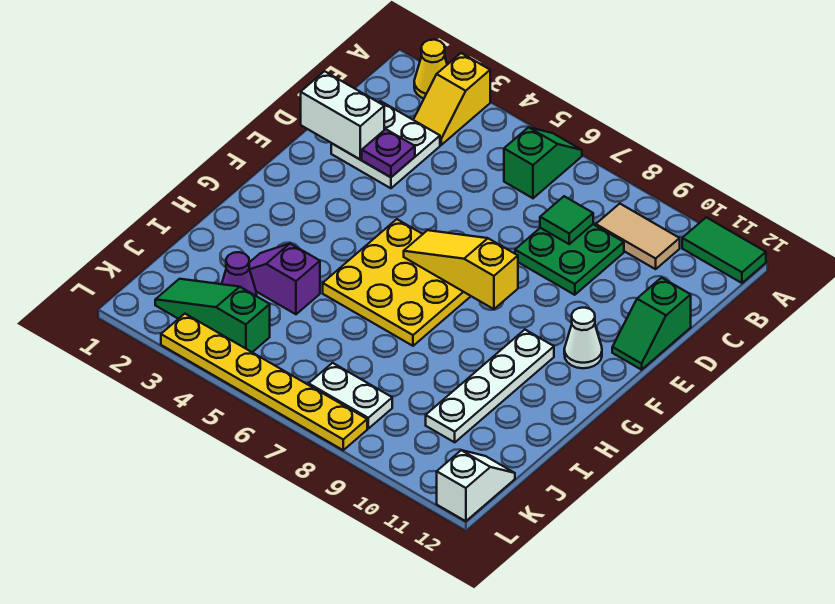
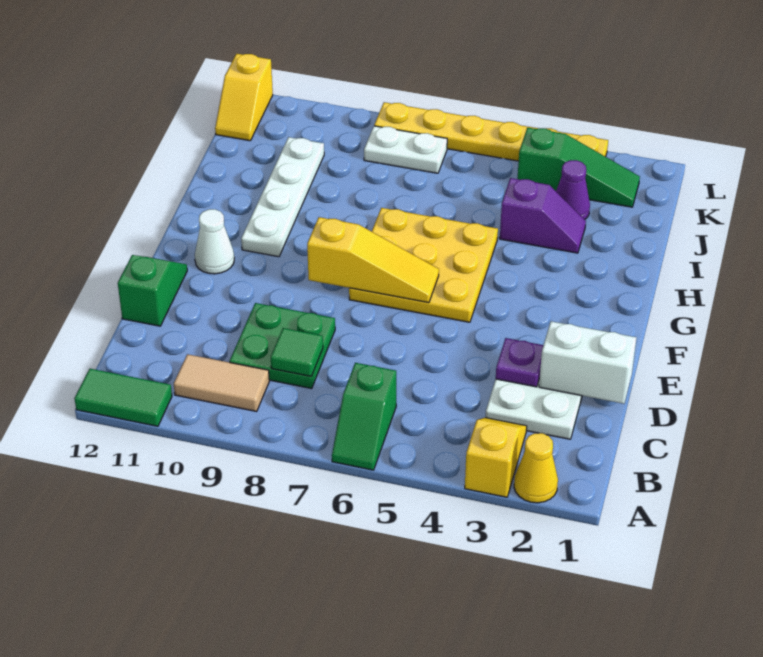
white slope K12:L12 level 1 top L -> yellow slope K12:L12 level 1 top L

